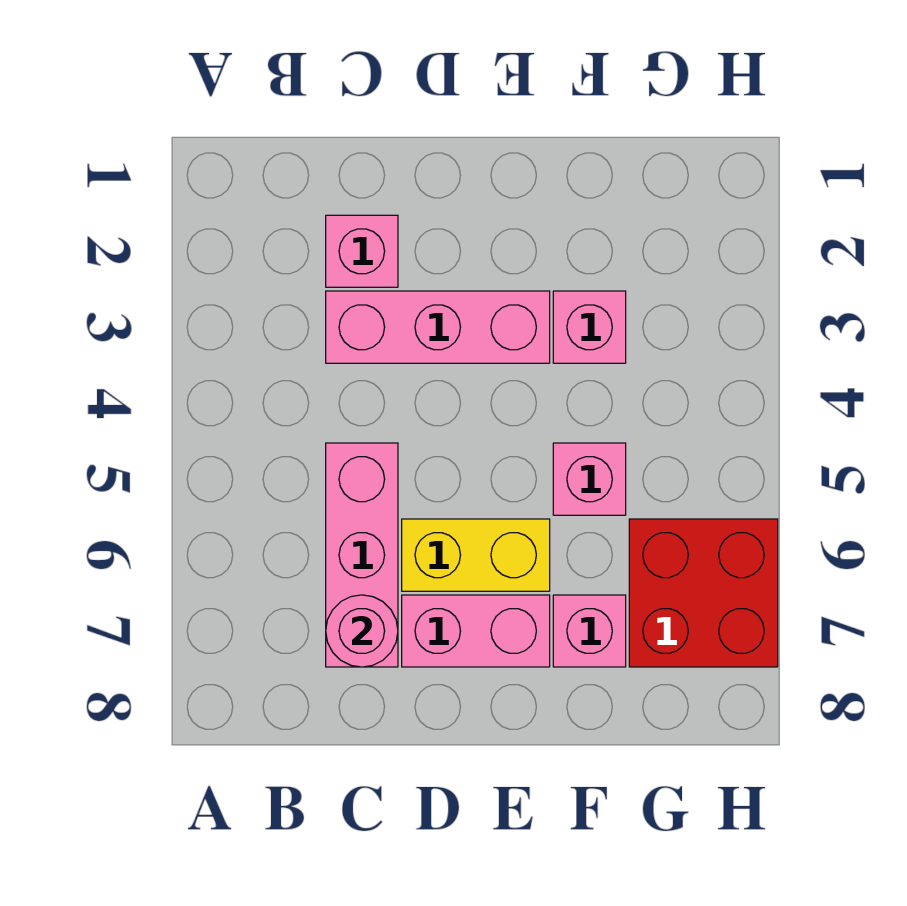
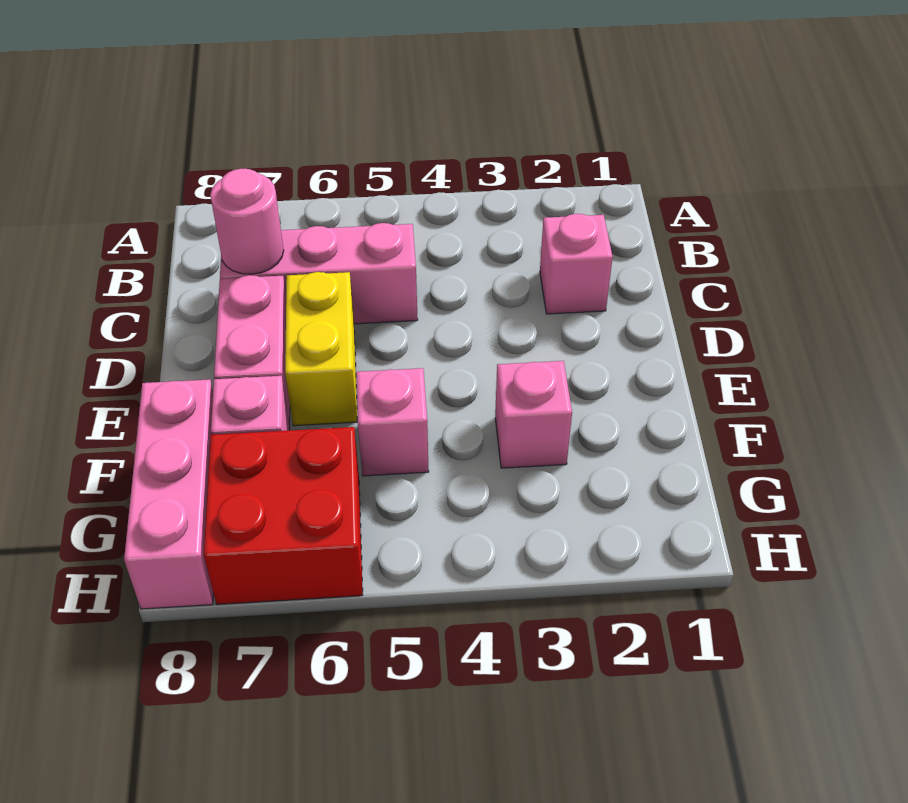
pink brick C3:E3 level 1 -> pink brick F8:H8 level 1

